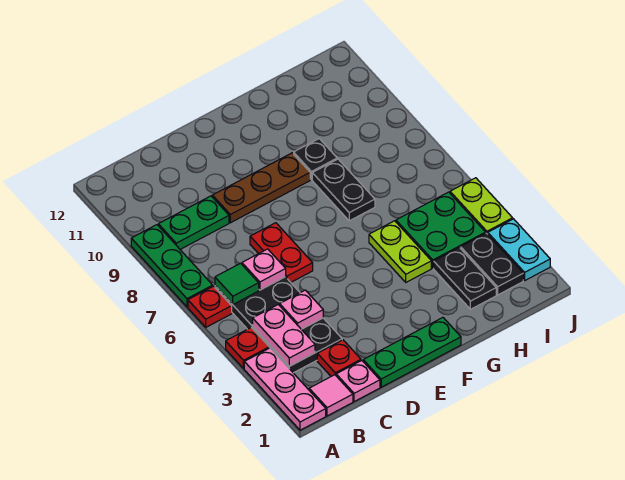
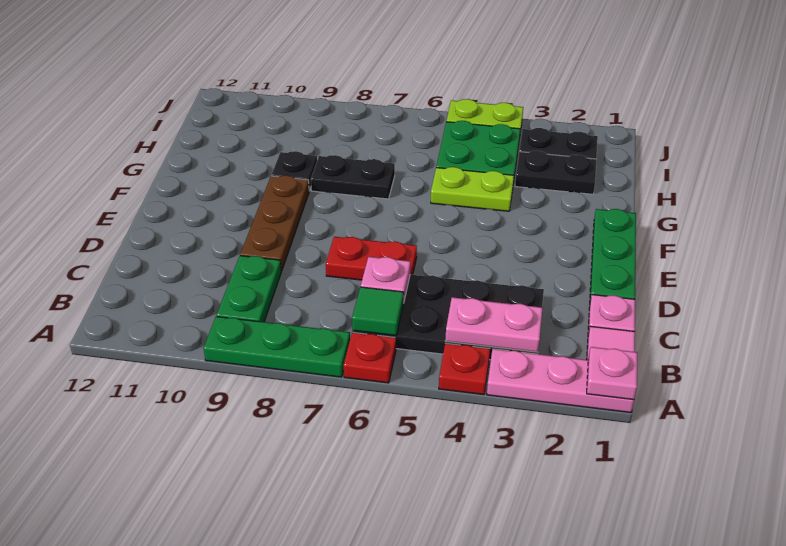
red plate C2 level 1 -> none
pink plate C4 level 2 -> pink plate A1 level 2
cyan plate J2:J3 level 1 -> none

